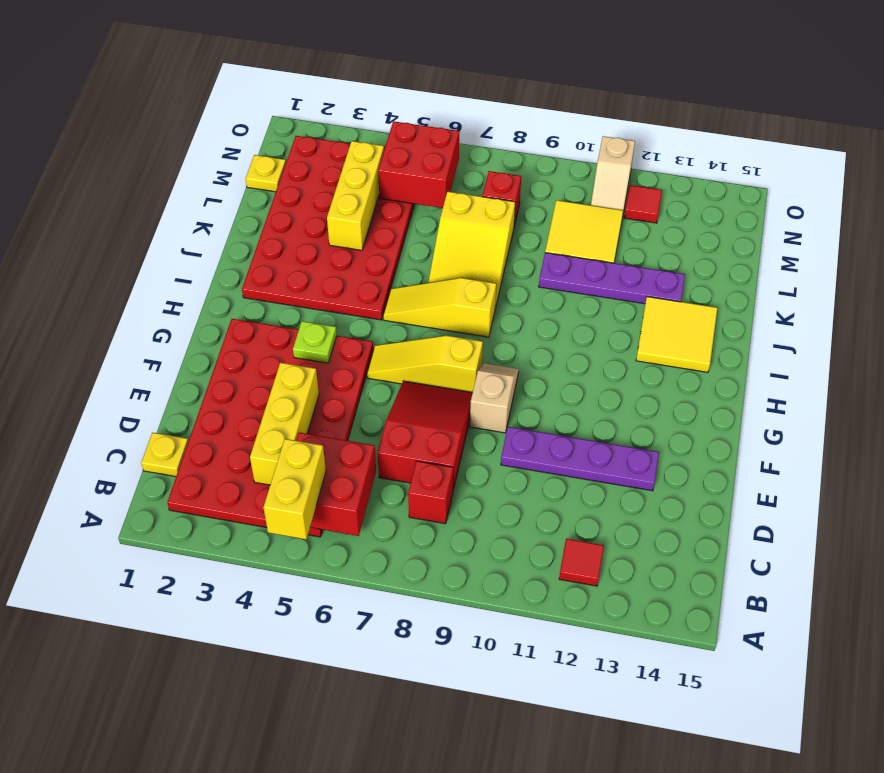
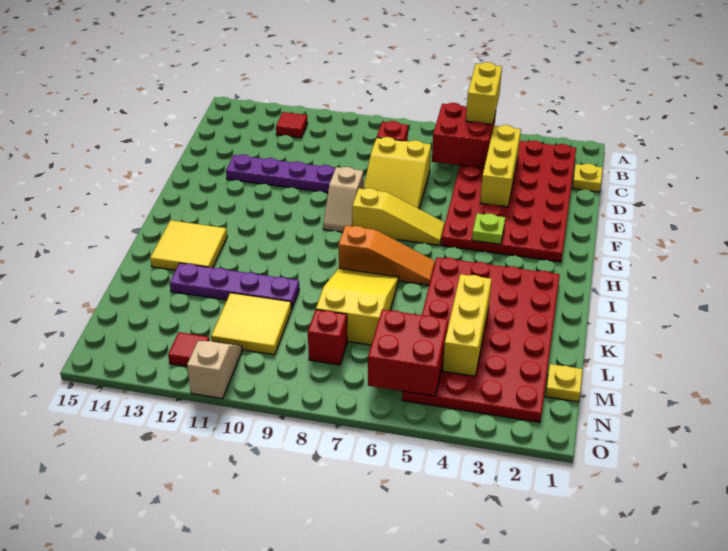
red slope D7:F8 level 1 top D -> yellow slope D7:F8 level 1 top D
yellow slope I6:I8 level 1 top 8 -> orange slope I6:I8 level 1 top 8

